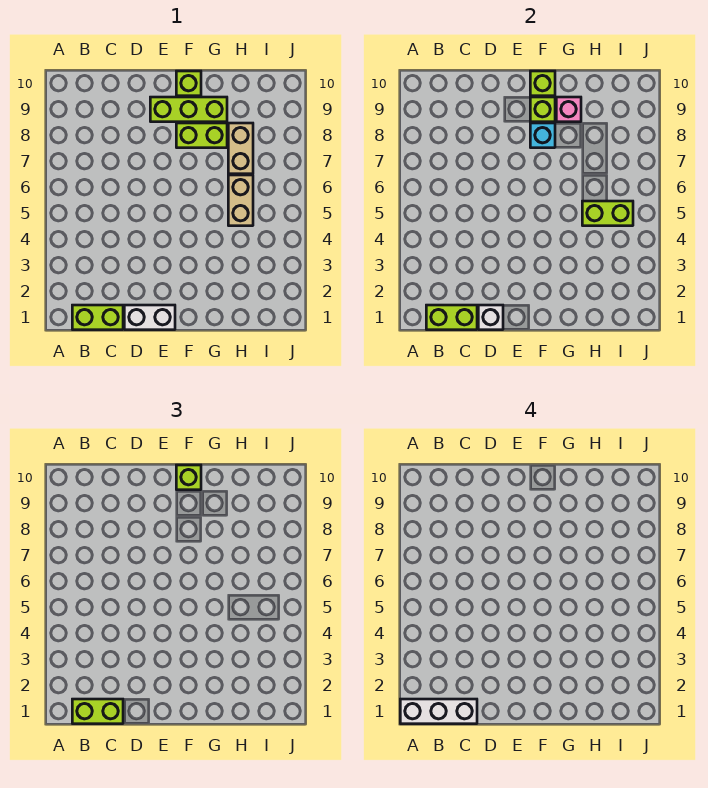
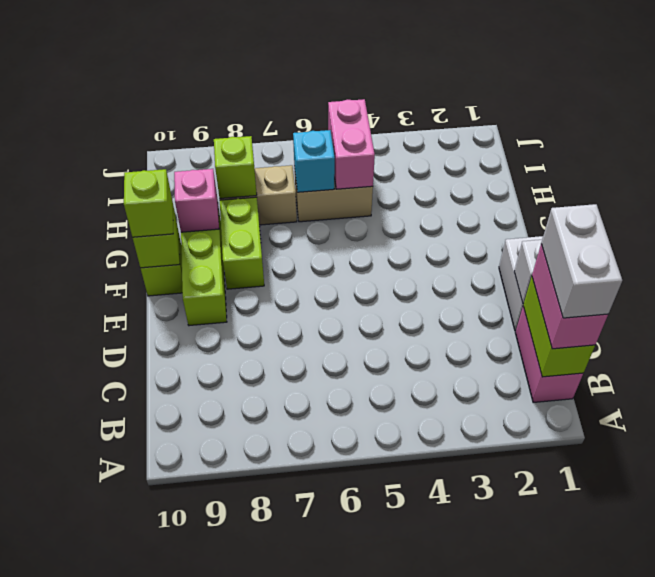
white brick A1:C1 level 4 -> white brick B1:C1 level 4
lime brick B1:C1 level 1 -> pink brick B1:C1 level 1
lime brick B1:C1 level 3 -> pink brick B1:C1 level 3
cyan brick F8 level 2 -> cyan brick H6 level 2
lime brick F9 level 2 -> lime brick H8 level 2
lime brick H5:I5 level 2 -> pink brick H5:I5 level 2

